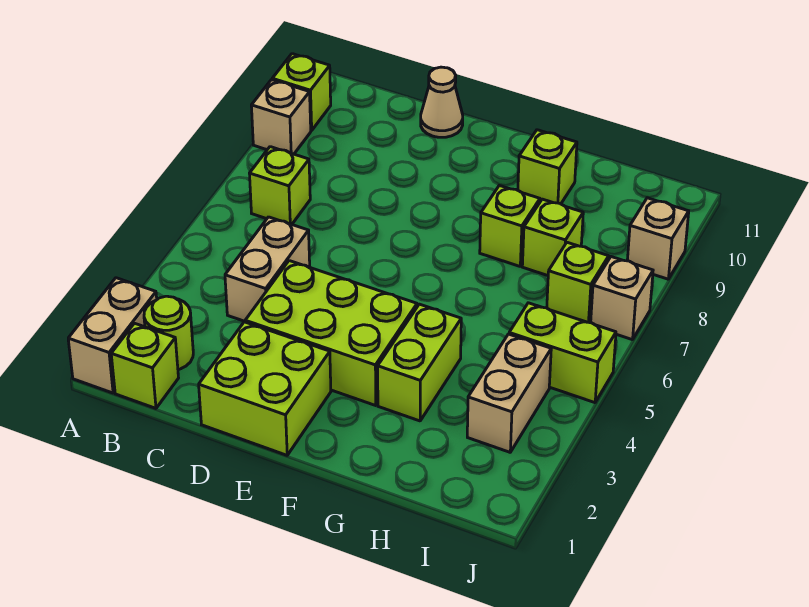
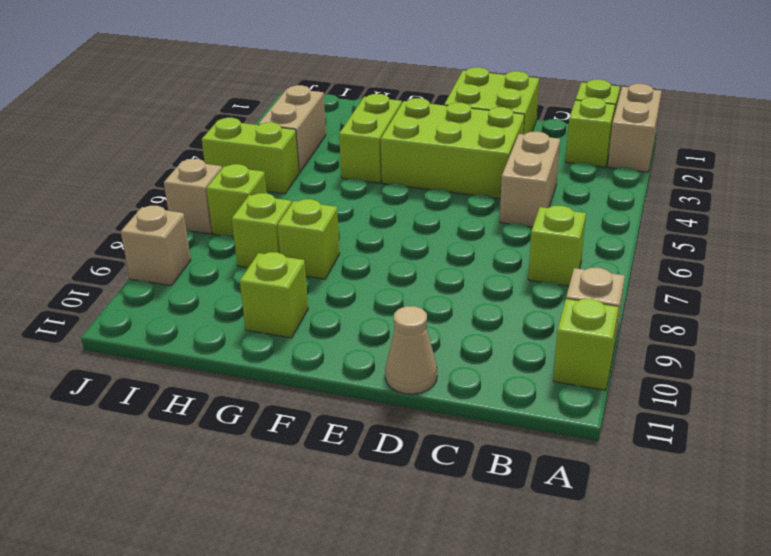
lime round brick B2 level 1 -> lime brick B2 level 1

